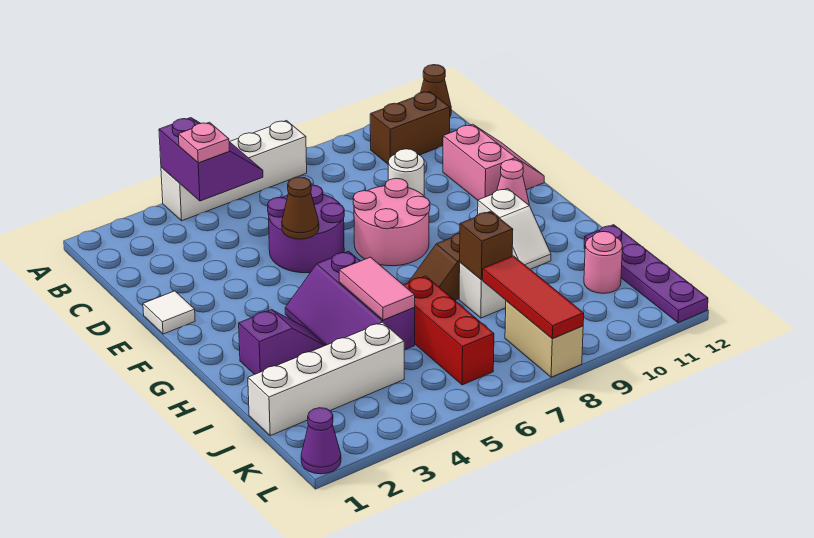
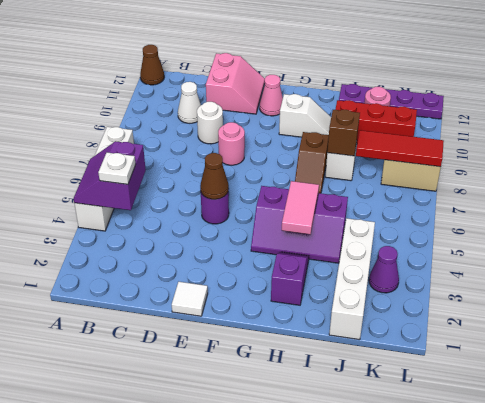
purple slope A4:B5 level 2 top 4 -> purple slope A4:B5 level 2 top B
pink plate B4 level 3 -> white plate B4 level 3
brown brick B10:B11 level 1 -> none
none -> white cone C10 level 1
purple round brick D5:E6 level 1 -> purple round brick E5 level 1
pink slope D11:E12 level 1 top 11 -> pink slope D11:E12 level 1 top D
pink round brick E7:F8 level 1 -> pink round brick E8 level 1
pink tile H5:I5 level 2 -> pink tile H4:H5 level 2
red brick I6:K6 level 1 -> red brick I10:K10 level 1
purple cone L1 level 1 -> purple cone K3 level 1

